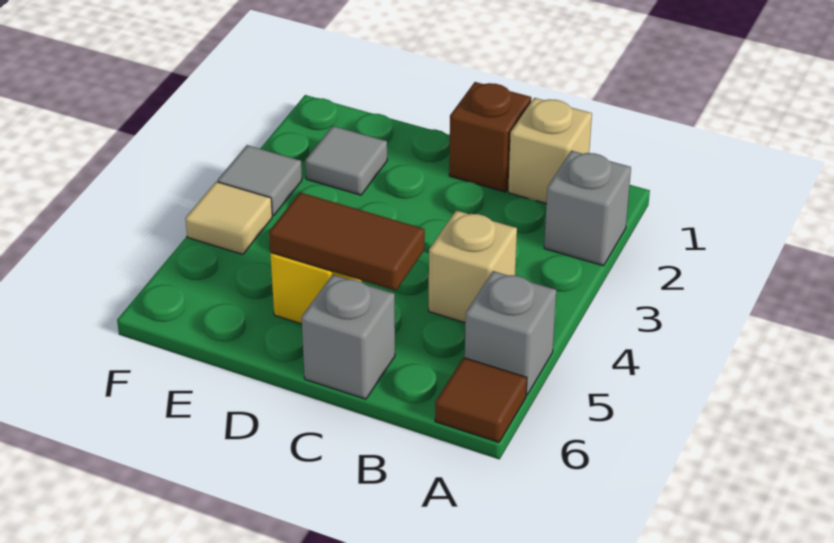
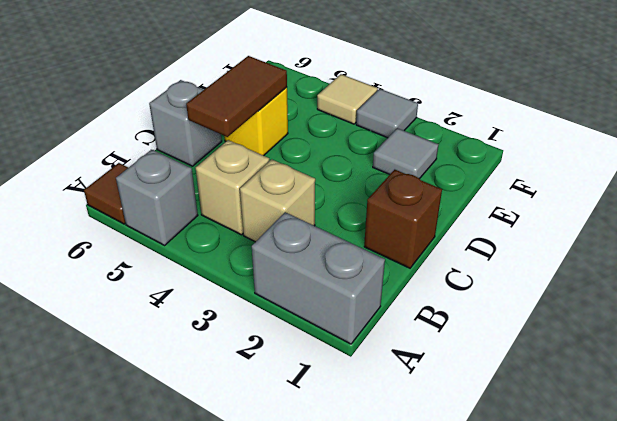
grey brick A2 level 1 -> grey brick A1:A2 level 1
tan brick B1 level 1 -> tan brick B3 level 1

